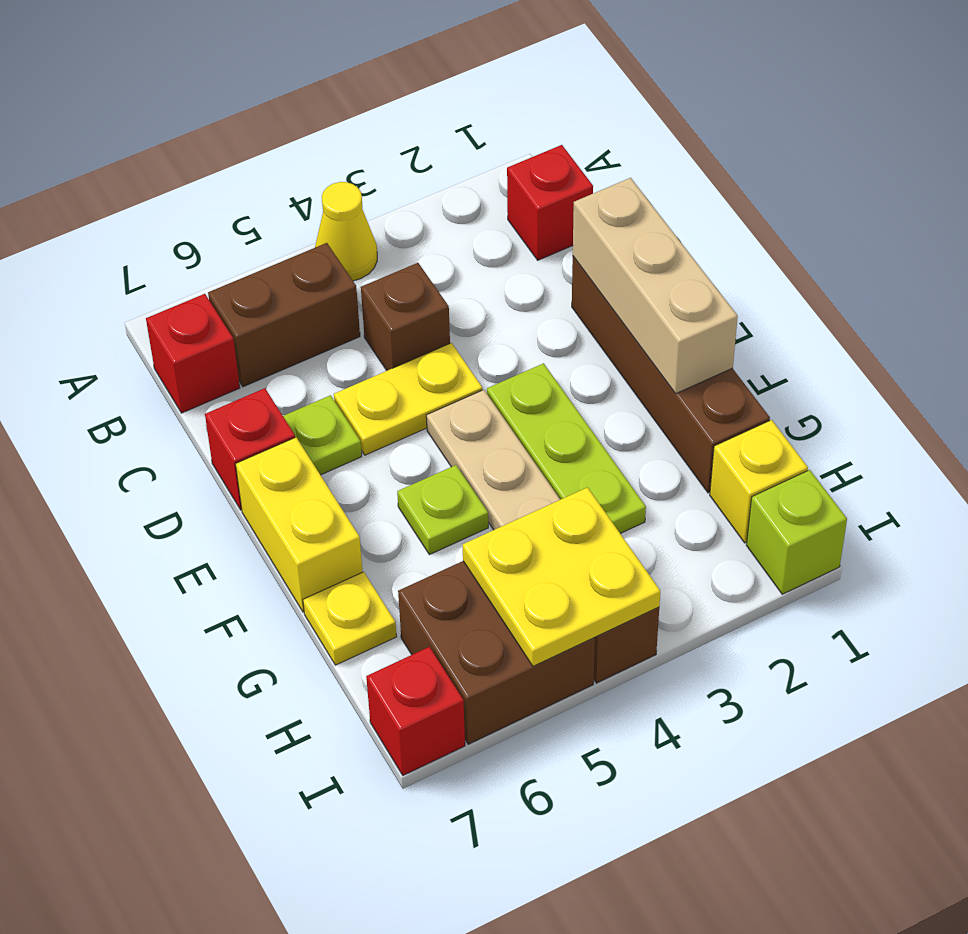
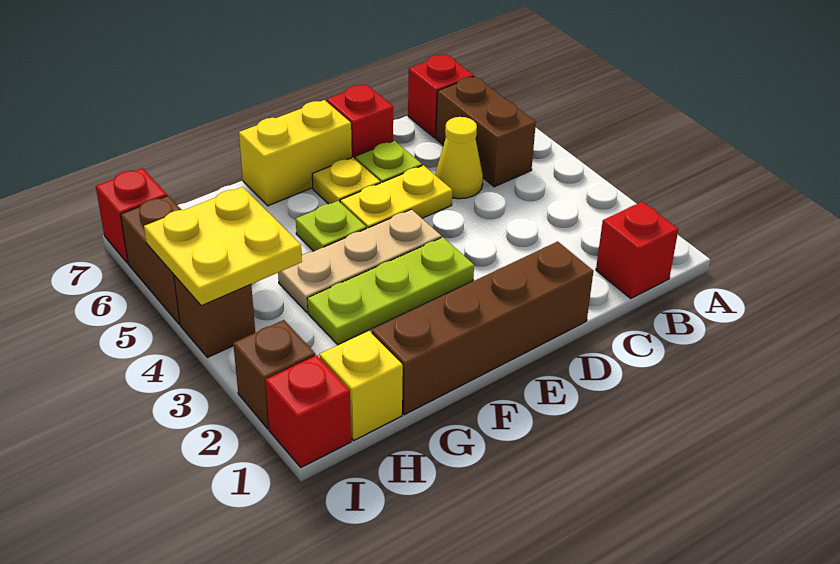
yellow cone A4 level 1 -> yellow cone C5 level 1
brown brick C4 level 1 -> brown brick I2 level 1
tan brick D1:F1 level 2 -> none
yellow plate D4:D5 level 1 -> yellow plate D5:E5 level 1
yellow plate G7 level 1 -> yellow plate E6 level 1
brown brick H5:I6 level 1 -> brown brick I5:I6 level 1
lime brick I1 level 1 -> red brick I1 level 1

